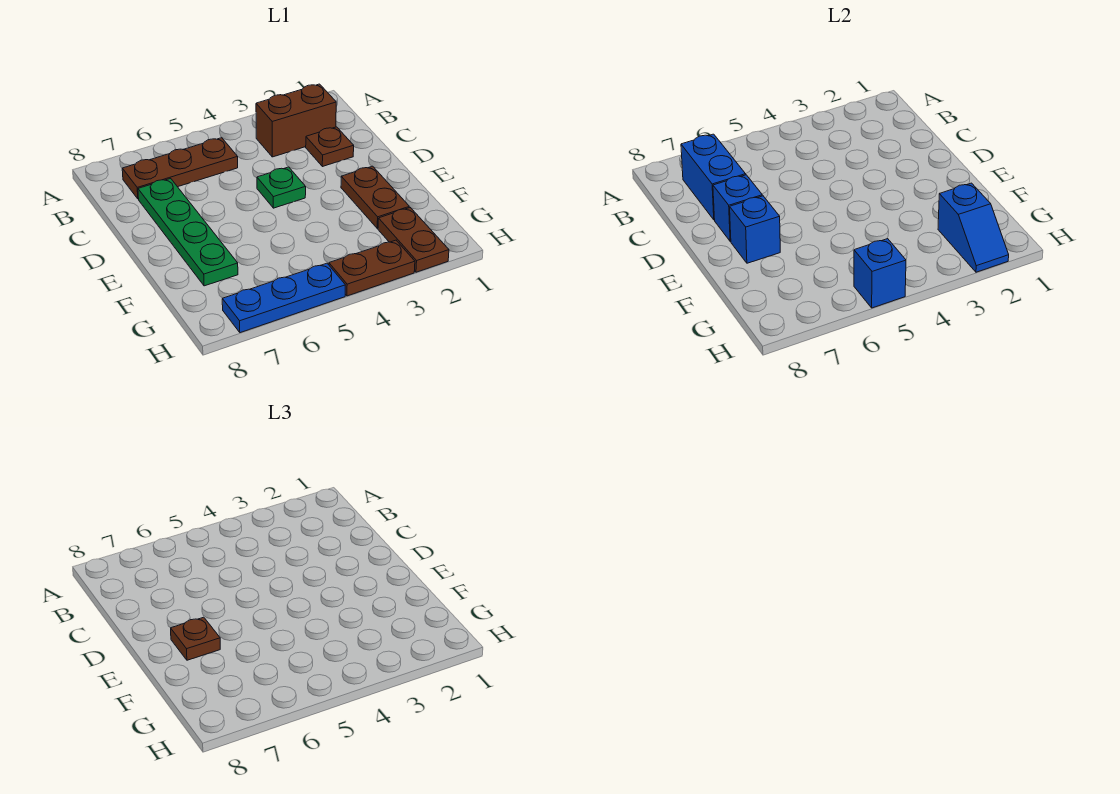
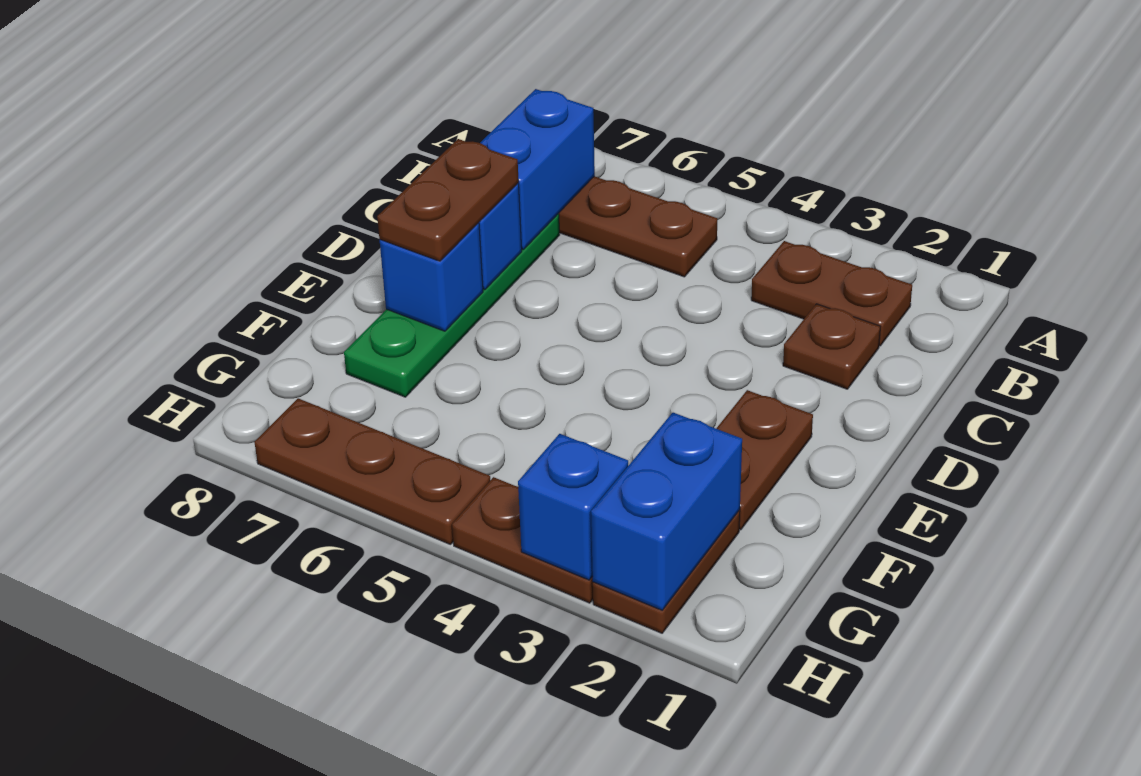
brown brick B2:B3 level 1 -> brown plate B2:B3 level 1
green plate D4 level 1 -> none
brown plate E7 level 3 -> brown plate D7:E7 level 3
blue slope G2:H2 level 2 top G -> blue brick G2:H2 level 2
blue plate H5:H7 level 1 -> brown plate H5:H7 level 1
blue brick H5 level 2 -> blue brick H3 level 2

